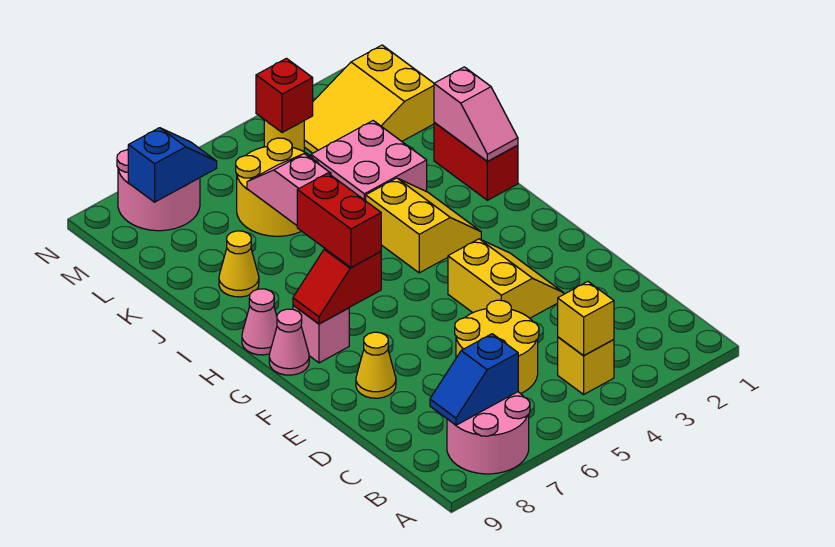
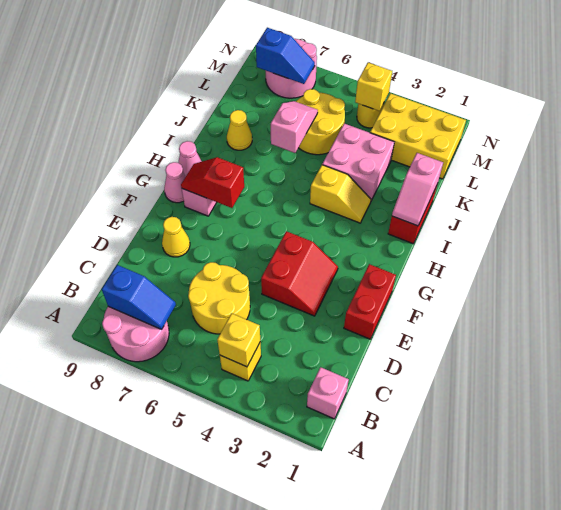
none -> pink brick B1 level 1
blue slope B7:B8 level 2 top 7 -> blue slope B7:B8 level 2 top 8
yellow slope E3:F4 level 1 top 4 -> red slope E3:F4 level 1 top 4
red brick G7:H7 level 3 -> red brick E1:F1 level 1
yellow slope H3:I4 level 1 top 4 -> yellow slope I3:I4 level 1 top 4
yellow slope L1:M3 level 1 top 1 -> yellow brick L1:M3 level 1
red brick M4 level 2 -> yellow brick M4 level 2

